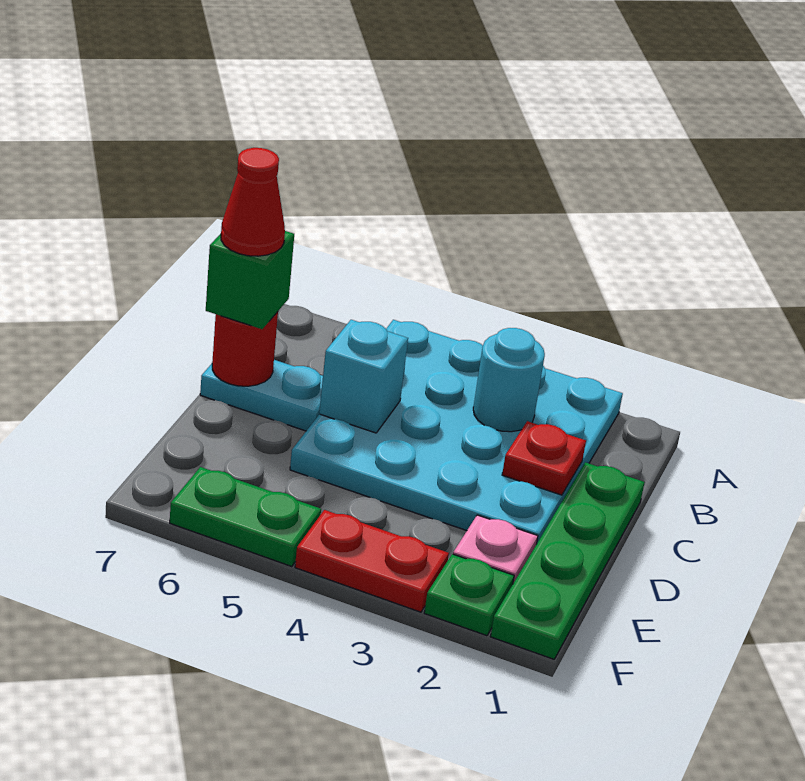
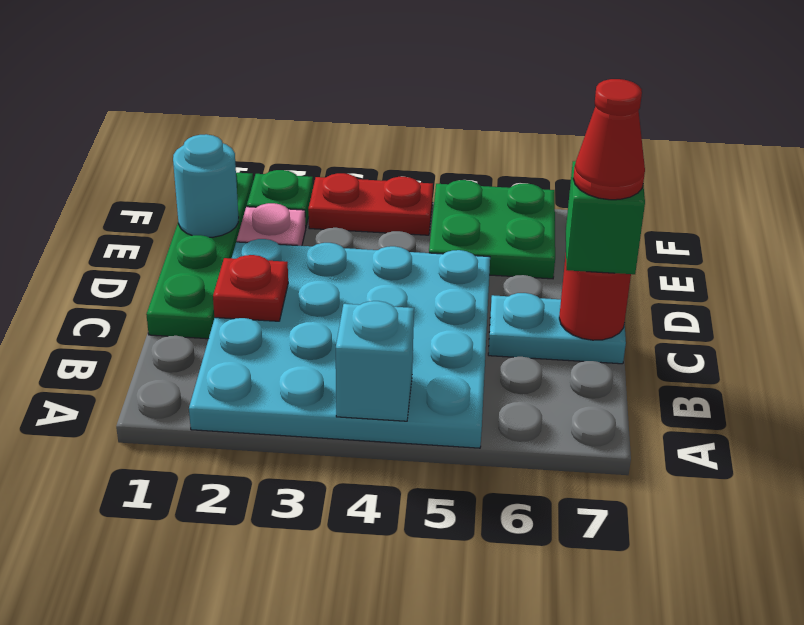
cyan round brick B3 level 2 -> cyan round brick E1 level 2
cyan brick C5 level 2 -> cyan brick A4 level 2
green plate F5:F6 level 1 -> green plate E5:F6 level 1

